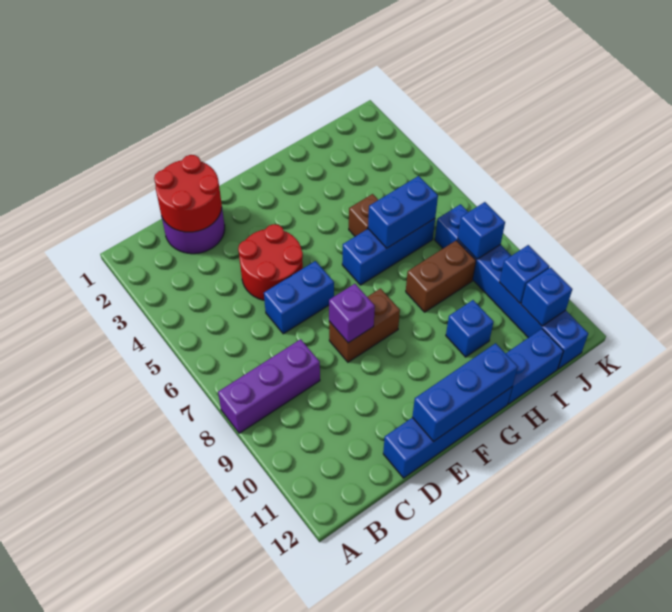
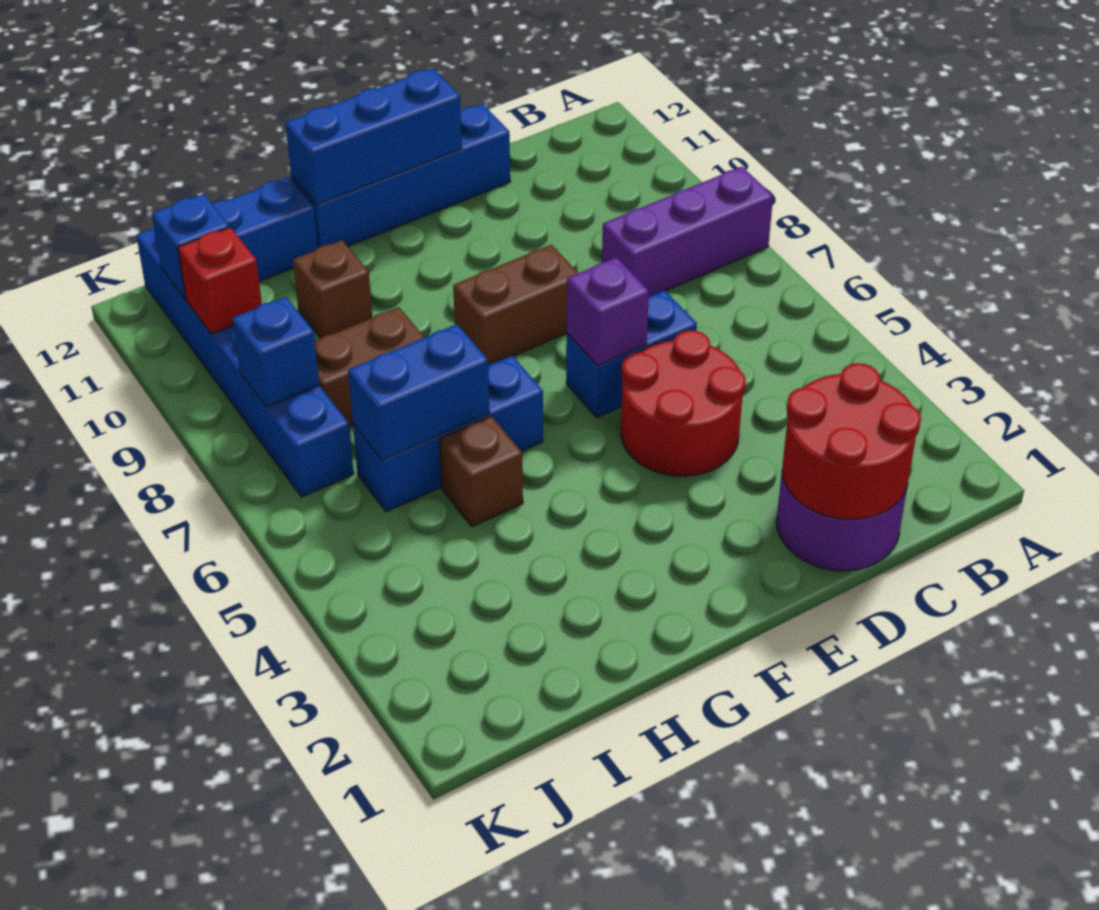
purple brick E8 level 2 -> purple brick E6 level 2
blue brick H10 level 1 -> brown brick H10 level 1
blue brick J10 level 2 -> red brick J10 level 2

